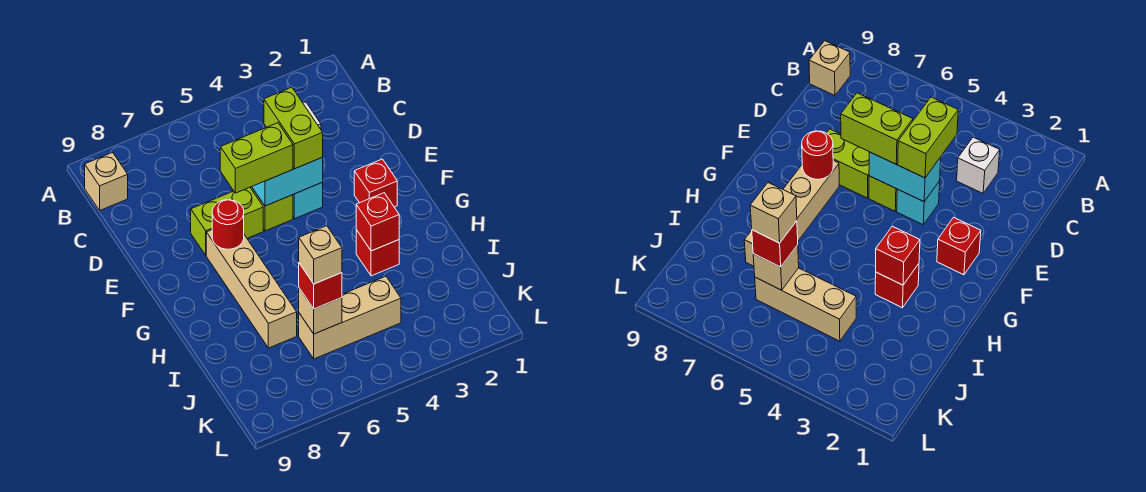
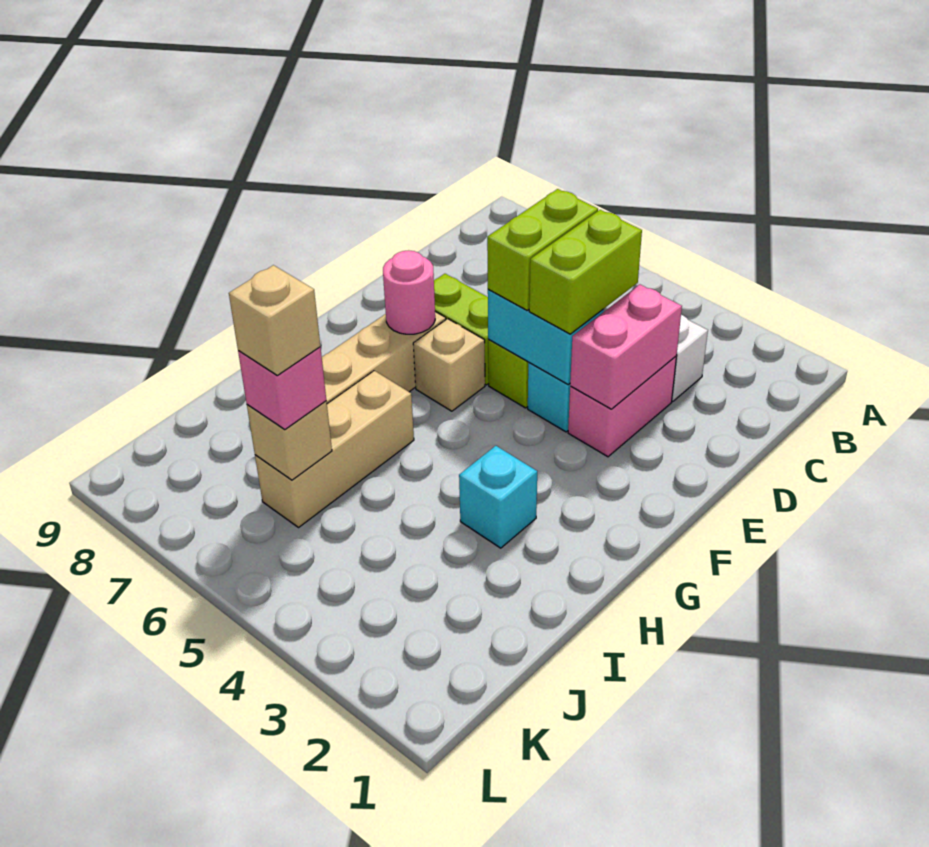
tan brick B9 level 1 -> tan brick F6 level 1
none -> pink brick D3:E3 level 1
none -> pink brick D3:E3 level 2
lime brick E5:E6 level 3 -> lime brick D5:E5 level 3
red brick F2 level 1 -> none
red round brick F7 level 2 -> pink round brick F7 level 2
red brick H3 level 1 -> cyan brick H3 level 1
red brick H3 level 2 -> none
tan brick J4:J6 level 1 -> tan brick H6:J6 level 1
red brick J6 level 3 -> pink brick J6 level 3

